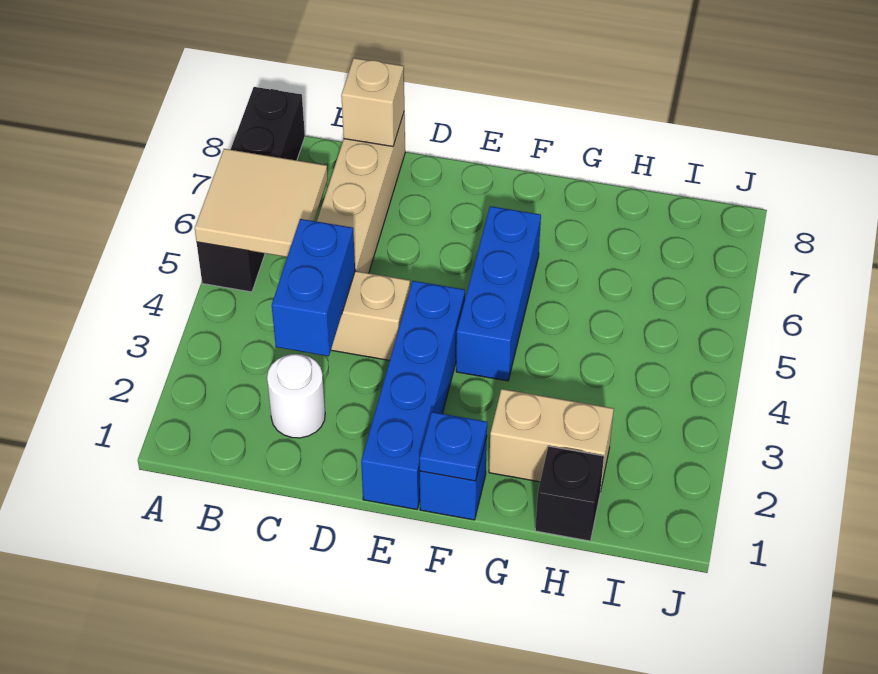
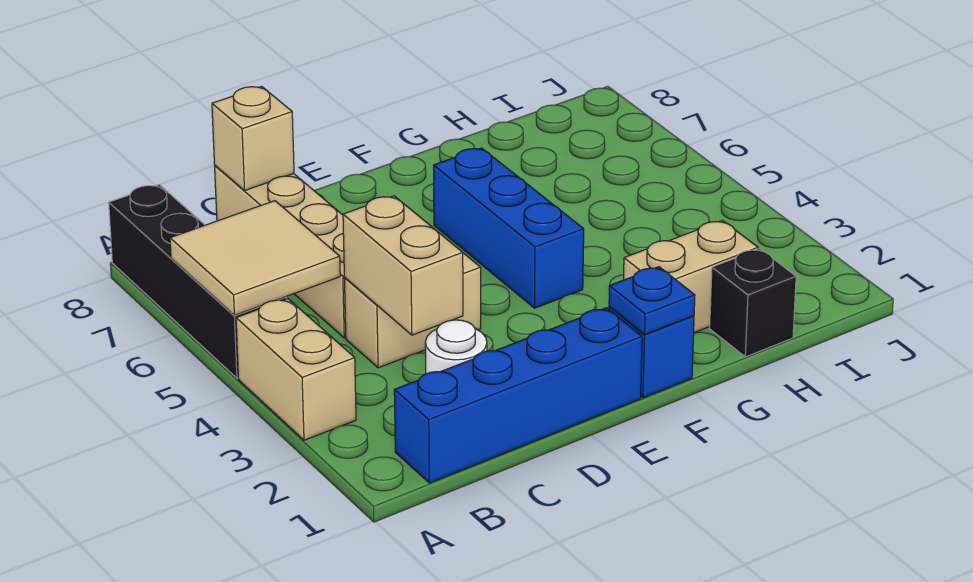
none -> tan brick A3:A4 level 1
blue brick C3:C4 level 2 -> tan brick C3:C4 level 2
blue brick E1:E4 level 1 -> blue brick B1:E1 level 1

